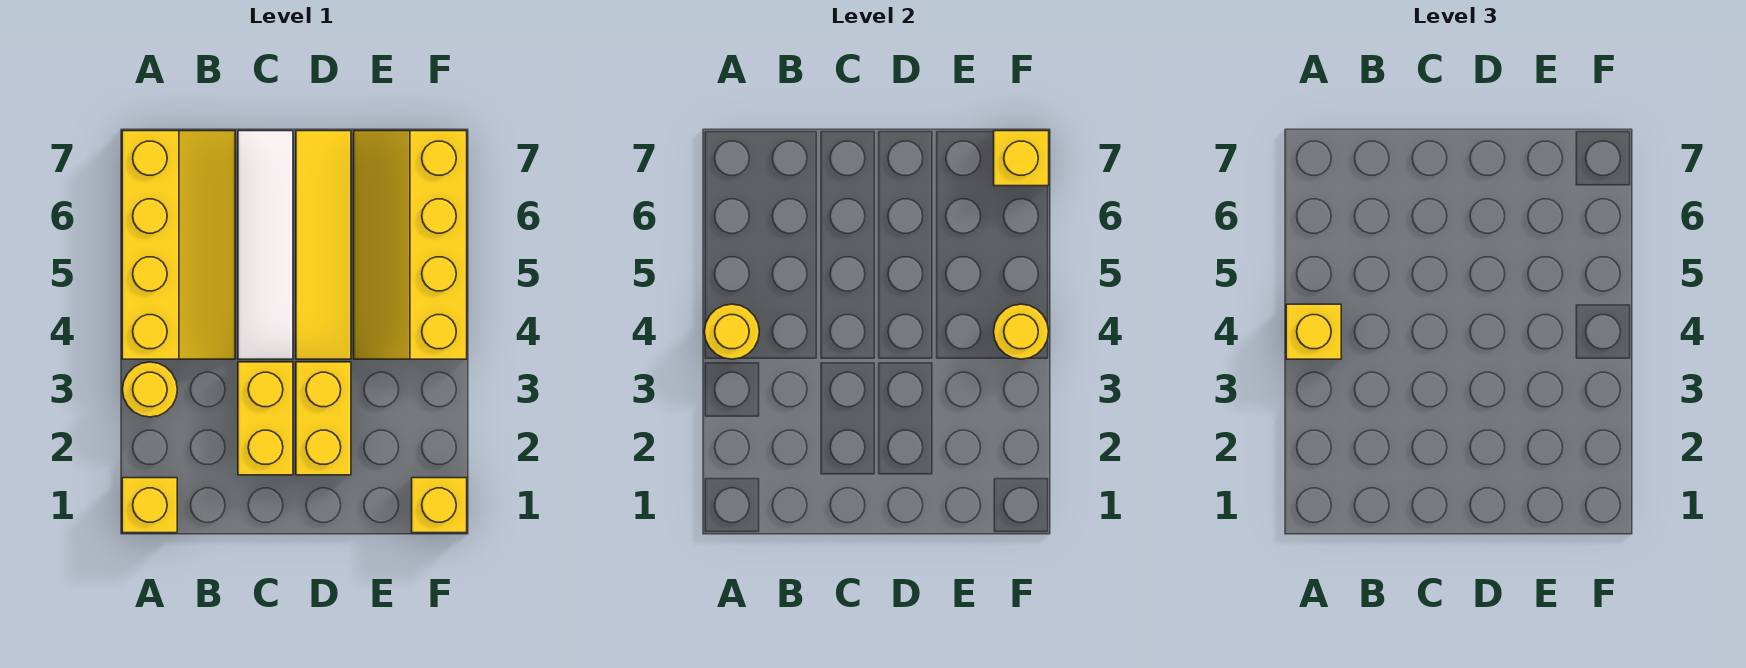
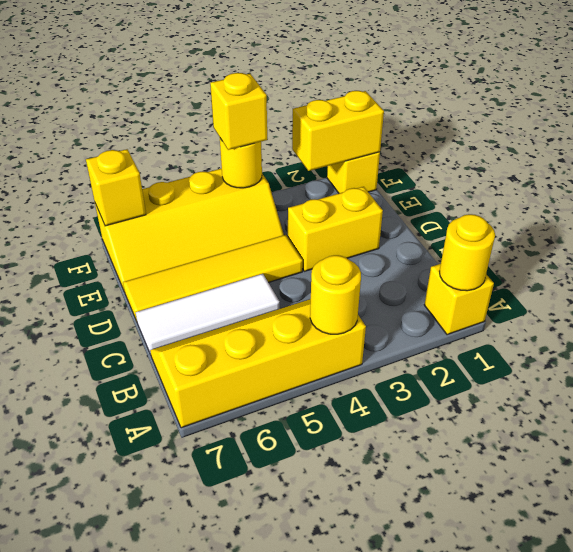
yellow round brick A3 level 1 -> yellow round brick A1 level 2
yellow brick A4 level 3 -> yellow brick F4 level 3
yellow brick C2:C3 level 1 -> yellow brick F1:F2 level 2
white tile C4:C7 level 1 -> white tile C5:C7 level 1

